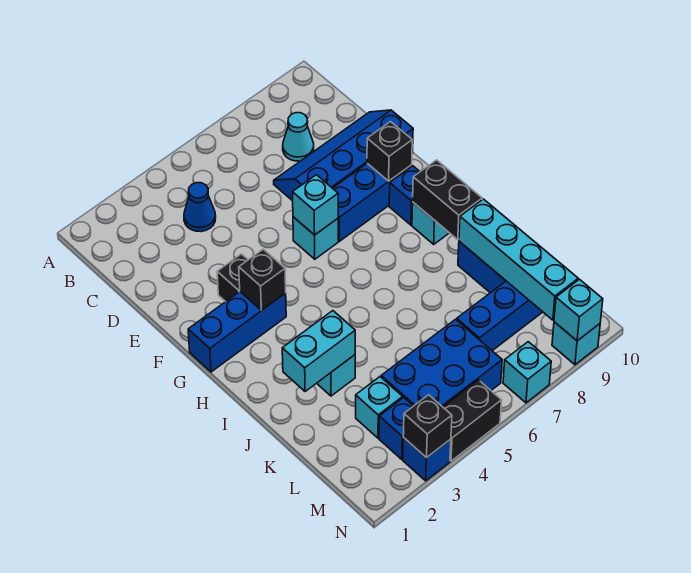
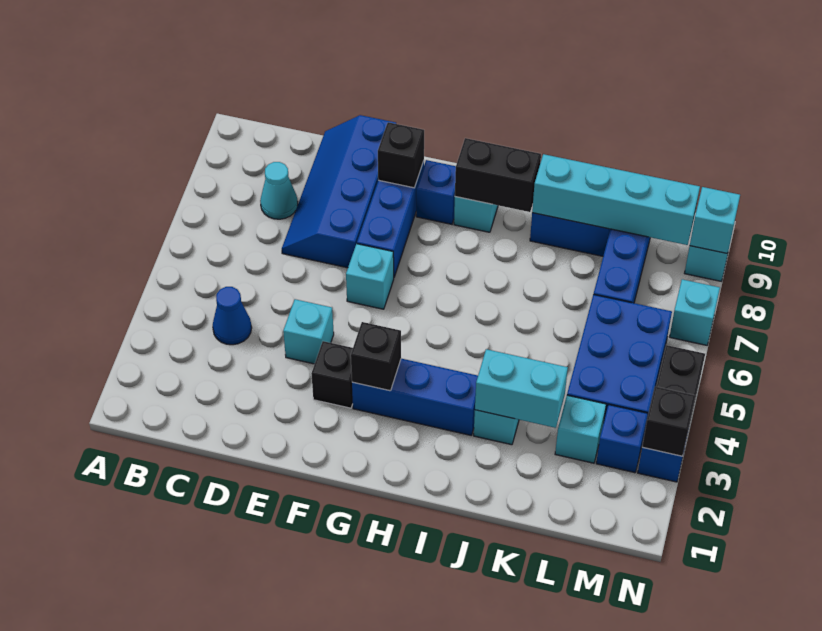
cyan brick F6 level 2 -> cyan brick E4 level 1
blue brick G1:G3 level 1 -> blue brick G3:I3 level 1
cyan brick J2:J3 level 2 -> cyan brick J3:K3 level 2

